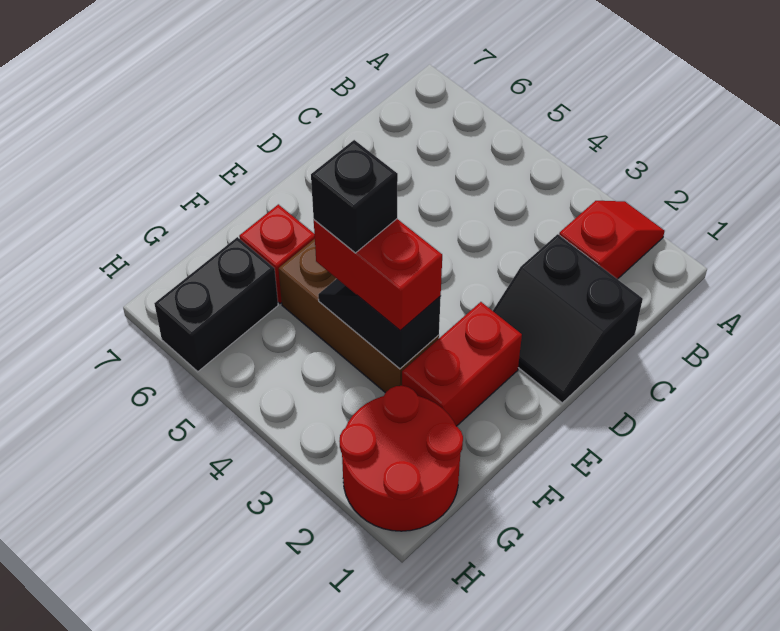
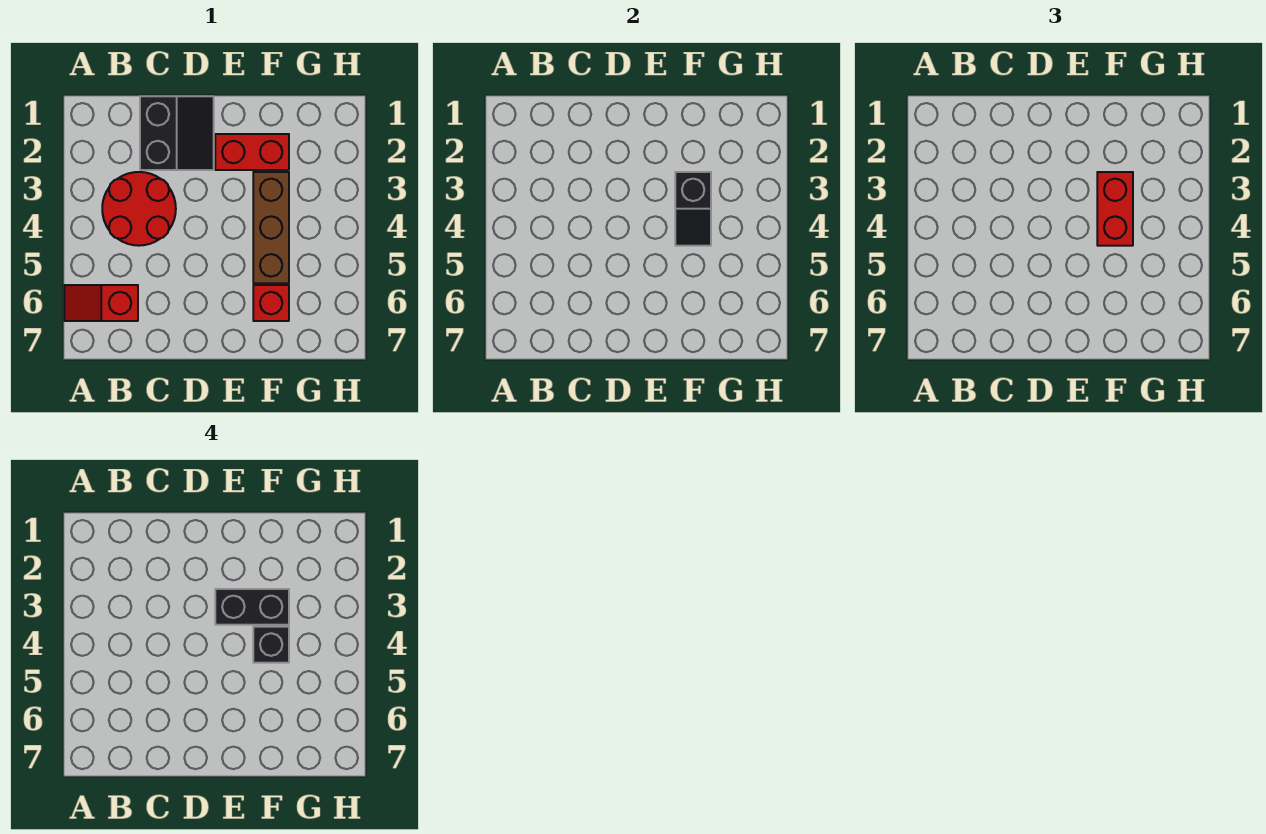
red slope A2:B2 level 1 top B -> red slope A6:B6 level 1 top B
red round brick G1:H2 level 1 -> red round brick B3:C4 level 1
black brick G6:H6 level 1 -> black brick E3:F3 level 4

